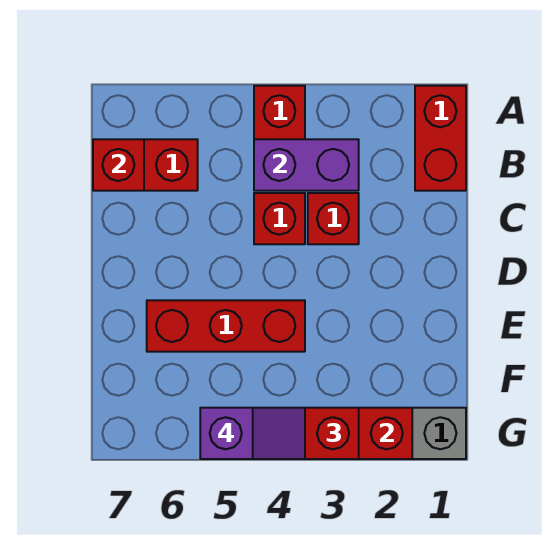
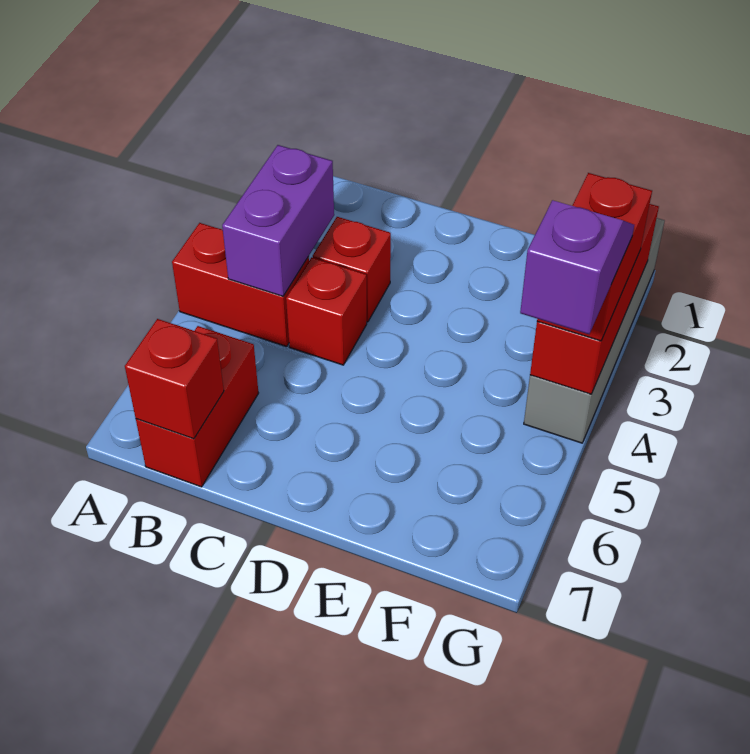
red brick A1:B1 level 1 -> none
red brick E4:E6 level 1 -> none

